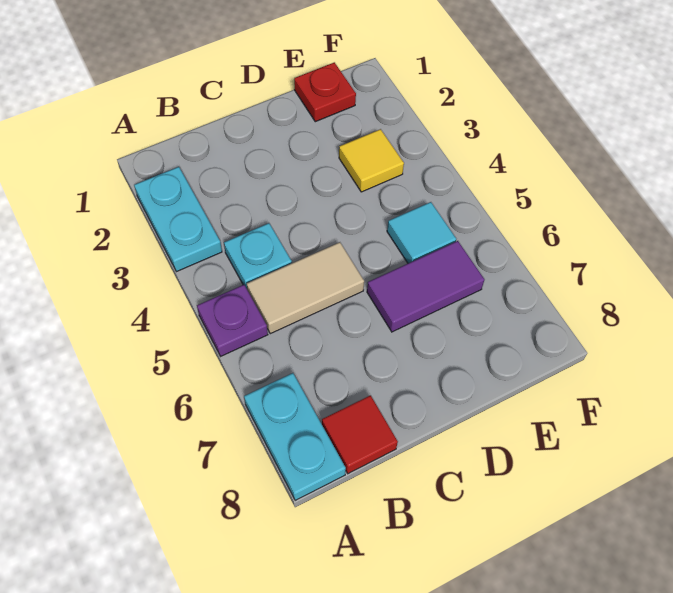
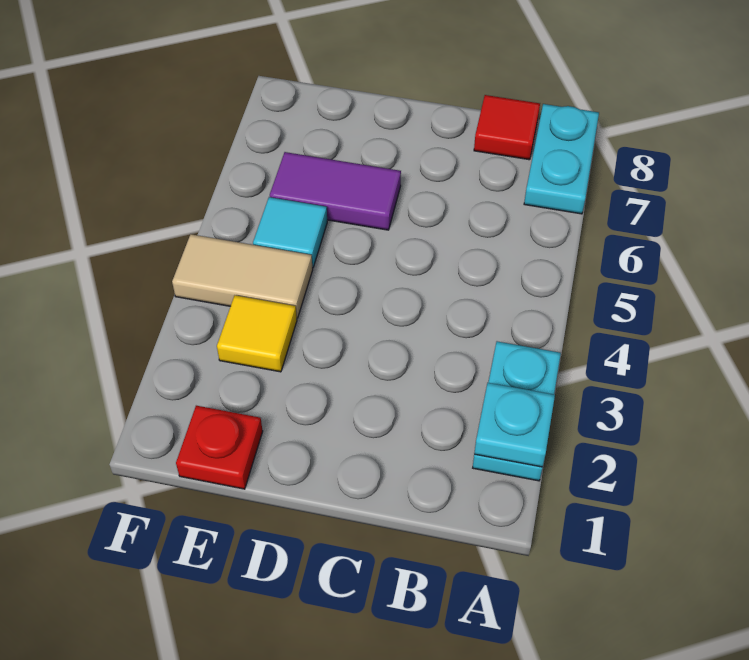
purple plate A5 level 1 -> none
cyan plate B4 level 1 -> cyan plate A2 level 2
tan tile B5:C5 level 1 -> tan tile E4:F4 level 1

